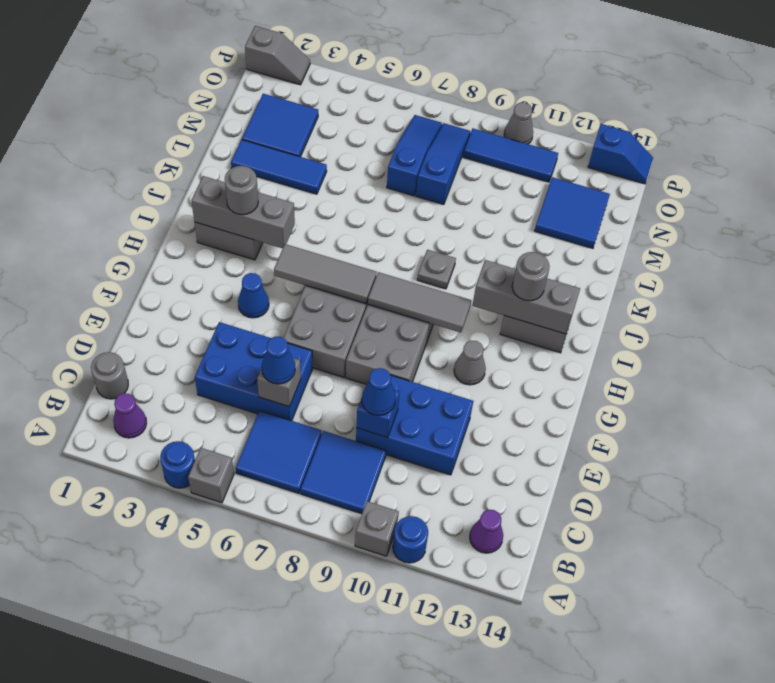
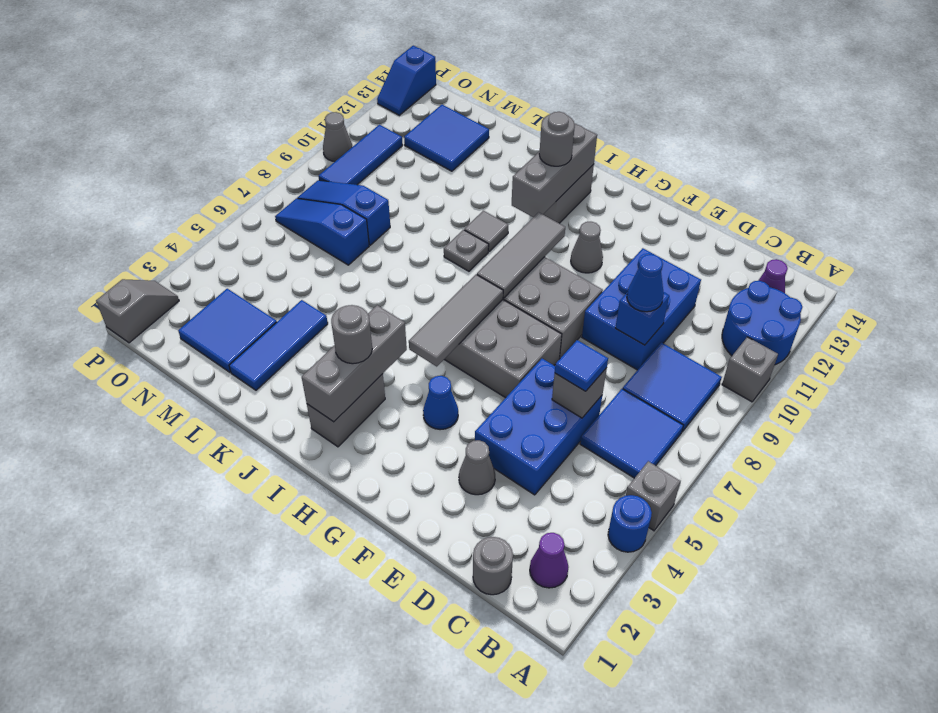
blue round brick A11 level 1 -> blue round brick A11:B12 level 1
blue cone D6 level 3 -> blue tile D6 level 3
none -> grey cone E3 level 1
none -> grey tile J10 level 1
blue slope P13:P14 level 1 top 13 -> blue slope P13:P14 level 1 top 14

